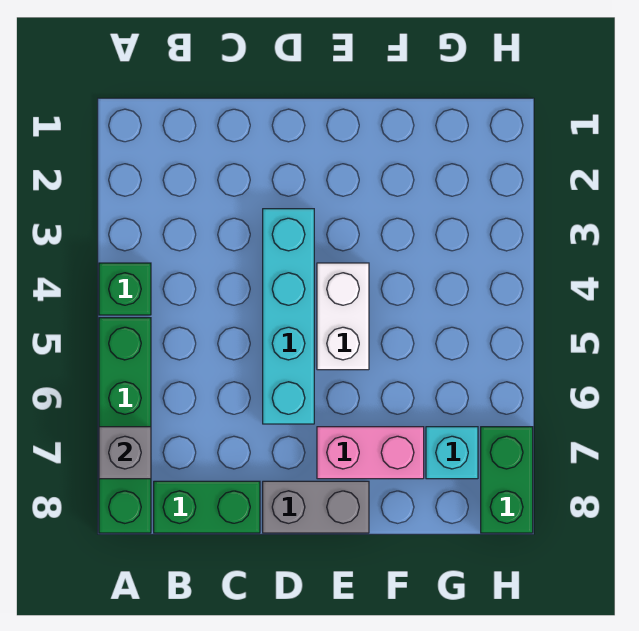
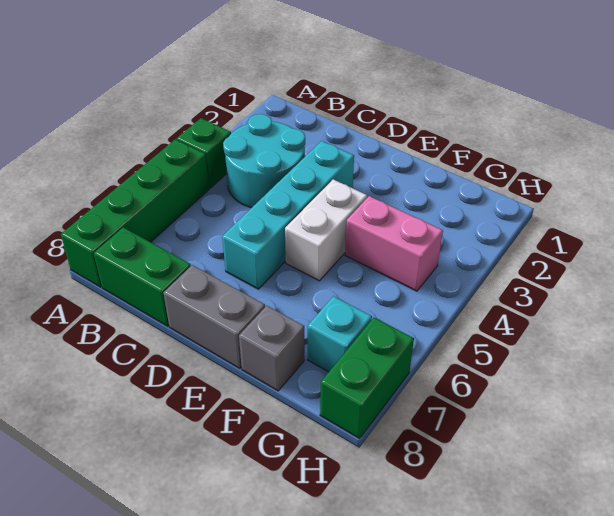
grey brick A7 level 2 -> grey brick F8 level 1
none -> cyan round brick B3:C4 level 1
pink brick E7:F7 level 1 -> pink brick F4:G4 level 1

